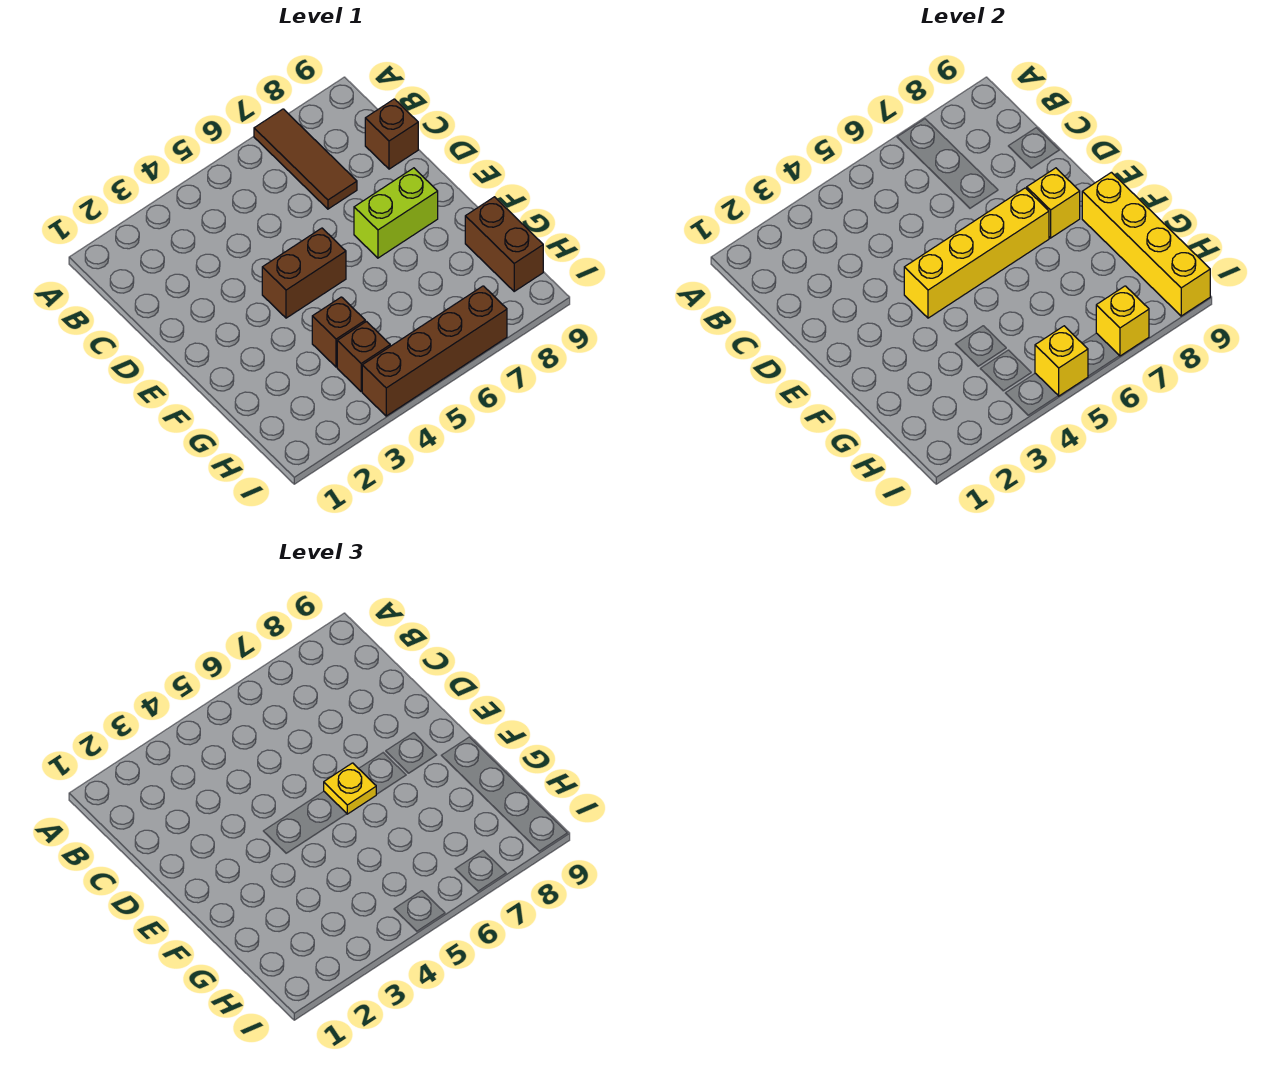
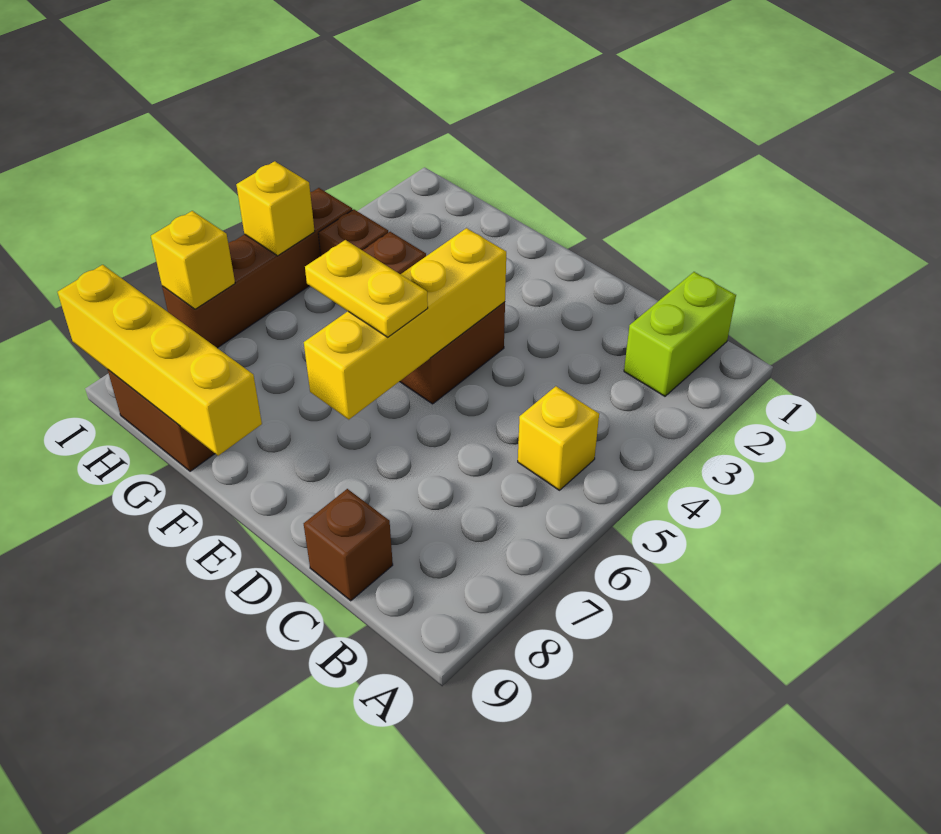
brown tile A7:C7 level 1 -> none
yellow plate E6 level 3 -> yellow plate E6:F6 level 3
lime brick E7:E8 level 1 -> lime brick B1:B2 level 1
yellow brick E8 level 2 -> yellow brick B5 level 1

